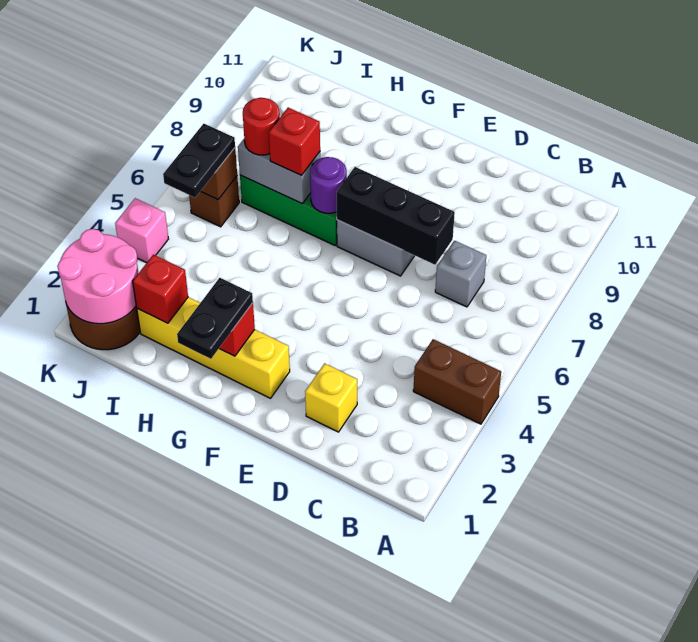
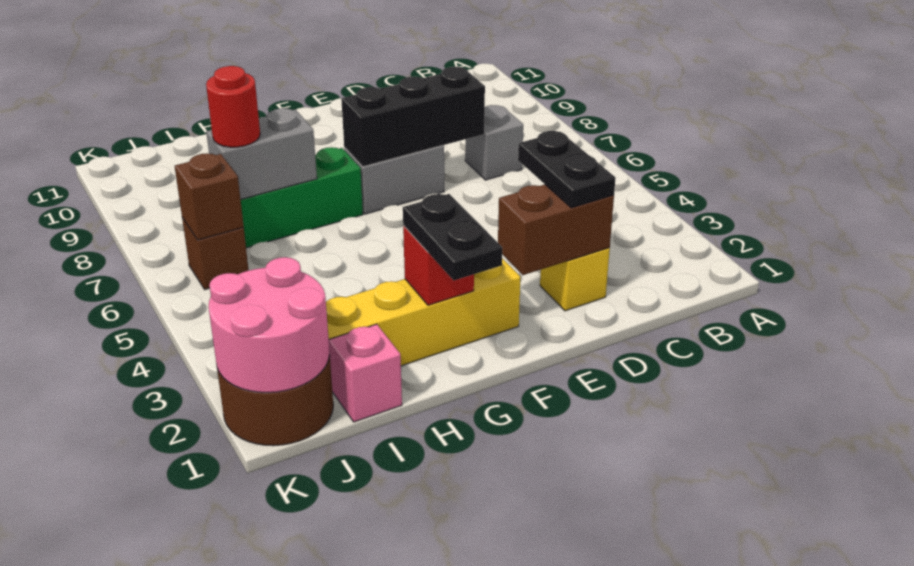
brown brick A4:B4 level 1 -> brown brick D2:E2 level 2
purple round brick G7 level 2 -> none
red brick H7 level 3 -> none
red brick I2 level 2 -> none
black plate J5:J6 level 3 -> black plate D2:D3 level 3
pink brick K4 level 1 -> pink brick I1 level 1

